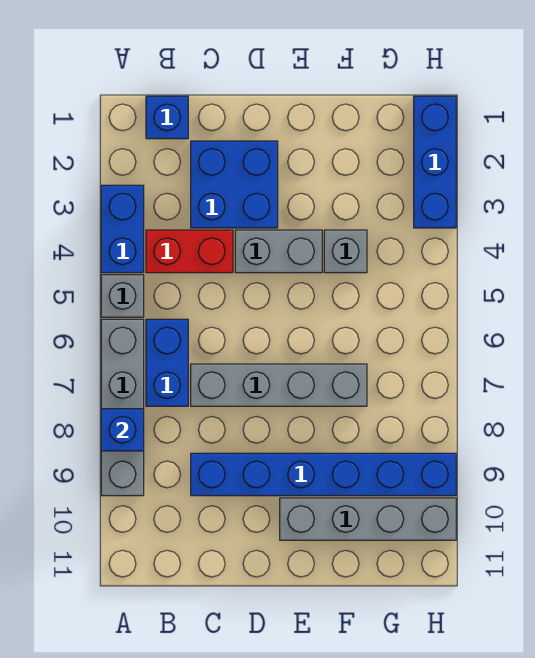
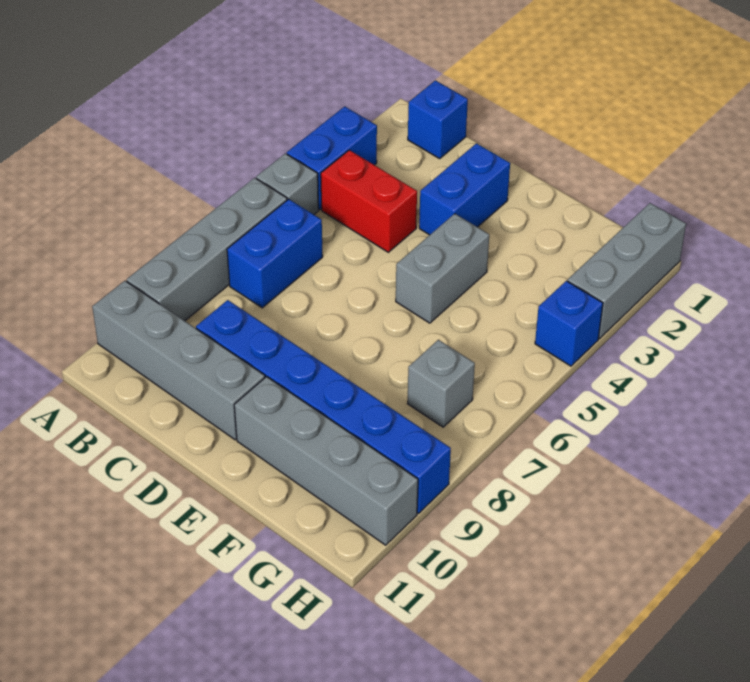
blue brick A8 level 2 -> blue brick H4 level 1
blue brick C2:D3 level 1 -> blue brick D2:D3 level 1
grey brick C7:F7 level 1 -> grey brick A10:D10 level 1
grey brick D4:E4 level 1 -> grey brick E4:E5 level 1
grey brick F4 level 1 -> grey brick G7 level 1
blue brick H1:H3 level 1 -> grey brick H1:H3 level 1

